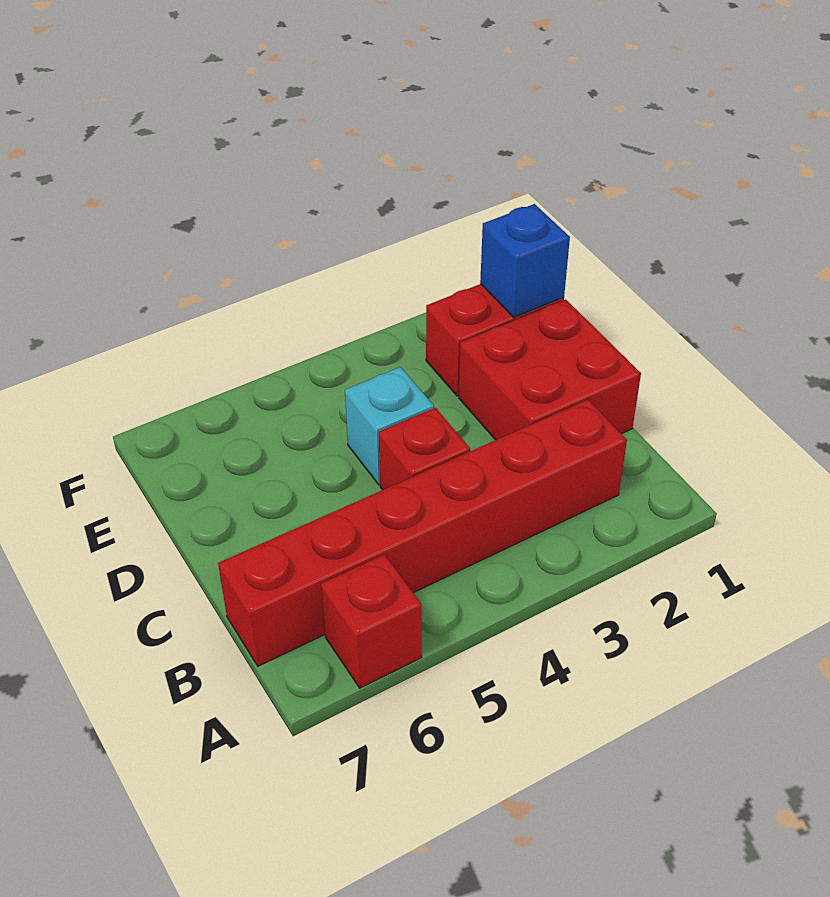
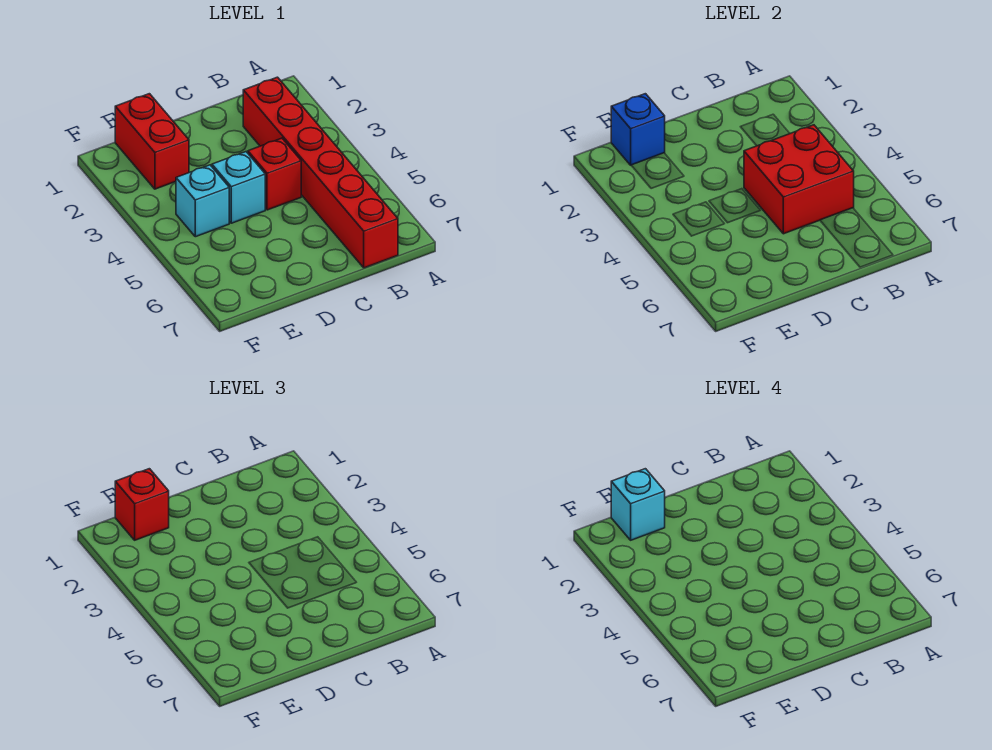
red brick A6 level 1 -> red brick E1 level 3
red brick C1:D2 level 1 -> red brick B4:C5 level 2
none -> cyan brick E1 level 4
none -> cyan brick E4 level 1

